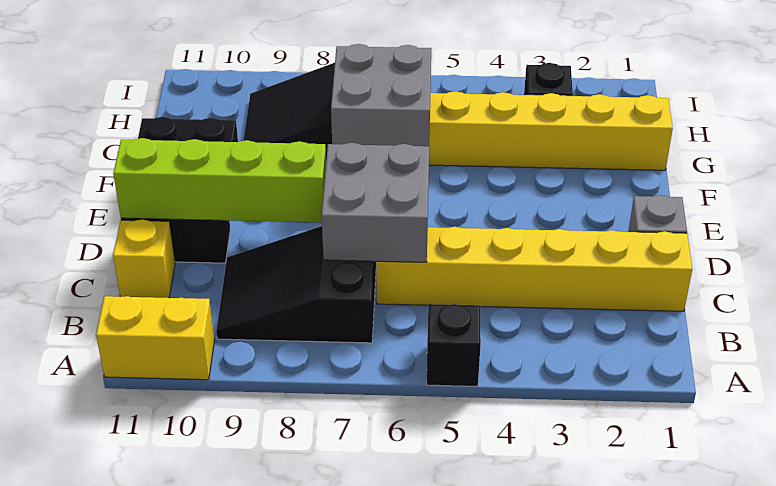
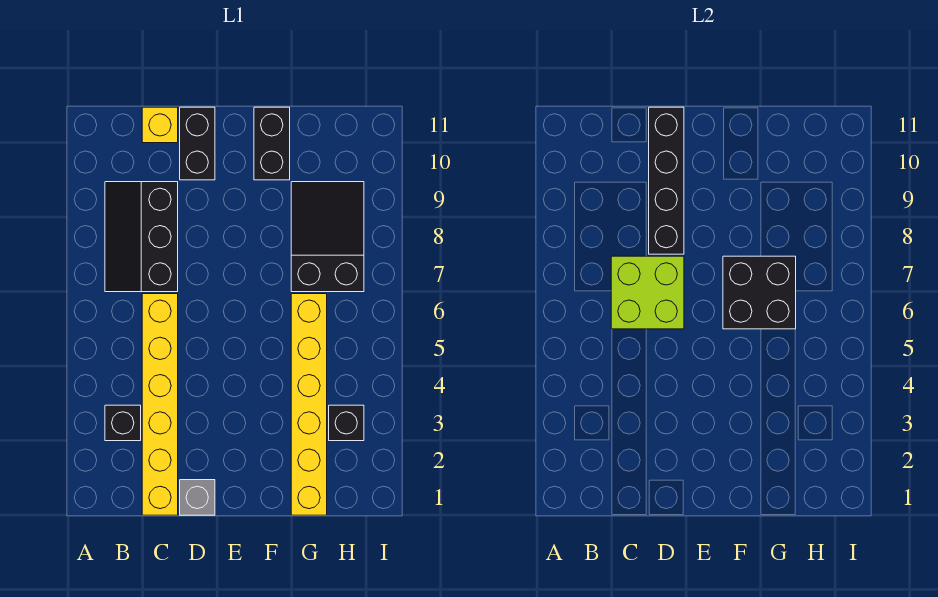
black brick A5 level 1 -> black brick B3 level 1
yellow brick A10:A11 level 1 -> none
black slope B7:C9 level 1 top 7 -> black slope B7:C9 level 1 top C
grey brick C6:D7 level 2 -> lime brick C6:D7 level 2
lime brick D8:D11 level 2 -> black brick D8:D11 level 2
grey brick F6:G7 level 2 -> black brick F6:G7 level 2

